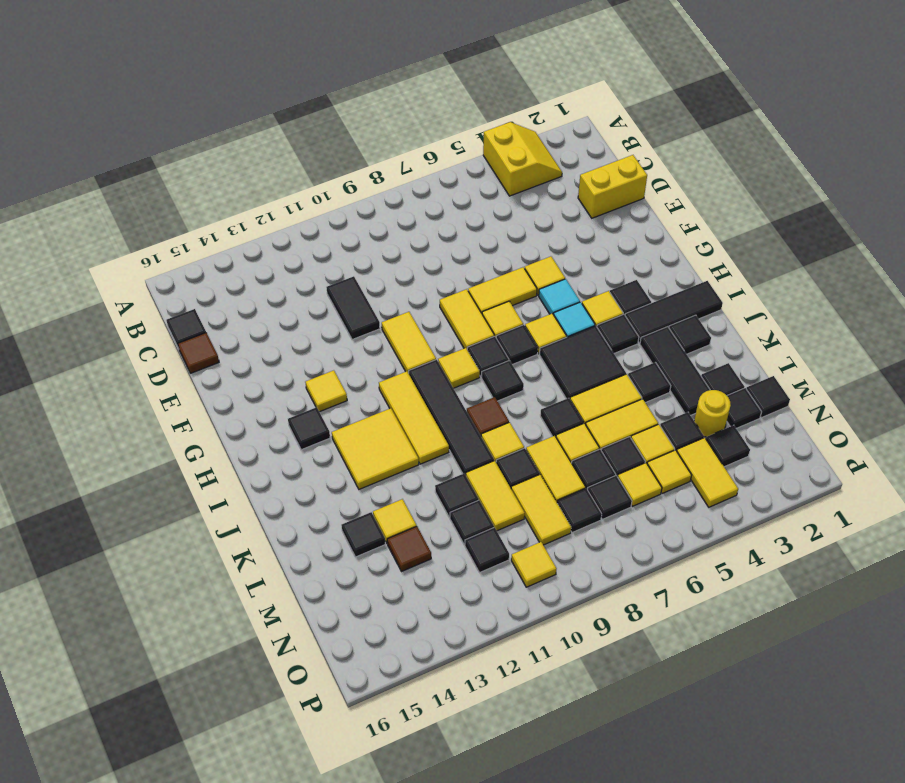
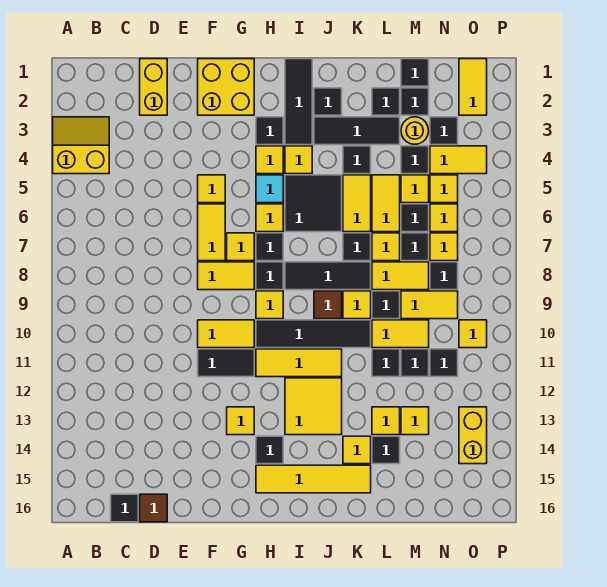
black tile D11:E11 level 1 -> black tile F11:G11 level 1
none -> yellow brick F1:G2 level 1
cyan tile G5 level 1 -> none
none -> yellow tile H15:K15 level 1
black tile I4 level 1 -> yellow tile I4 level 1
black tile I8 level 1 -> black tile I8:K8 level 1
none -> yellow tile K14 level 1
brown tile M13 level 1 -> yellow tile M13 level 1
black tile N7 level 1 -> yellow tile N7 level 1
none -> yellow tile O1:O2 level 1
none -> yellow brick O13:O14 level 1

